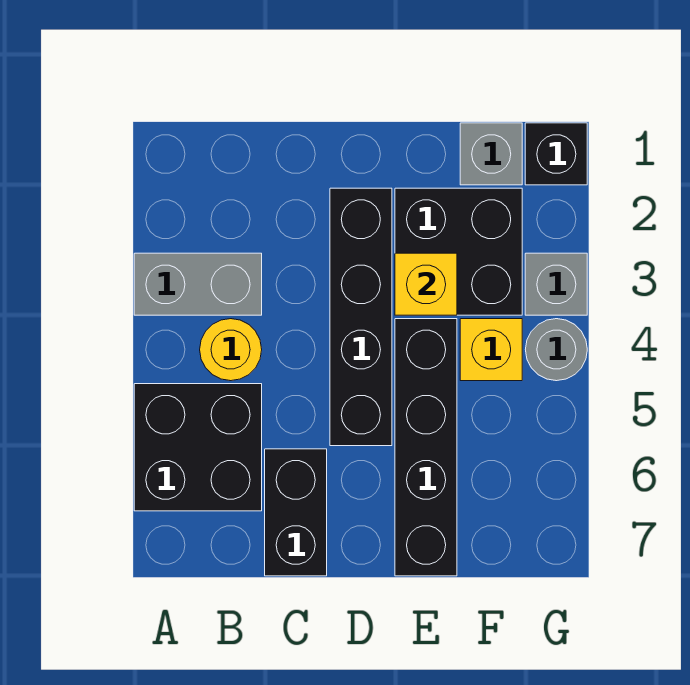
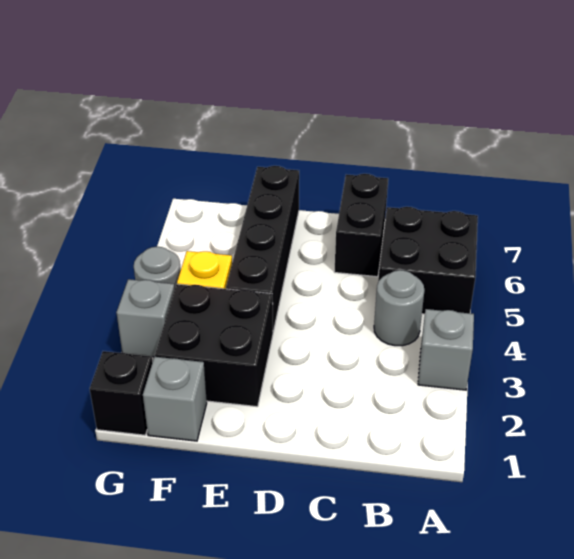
grey brick A3:B3 level 1 -> grey brick A3 level 1
yellow round brick B4 level 1 -> grey round brick B4 level 1
black brick D2:D5 level 1 -> none
yellow brick E3 level 2 -> none

